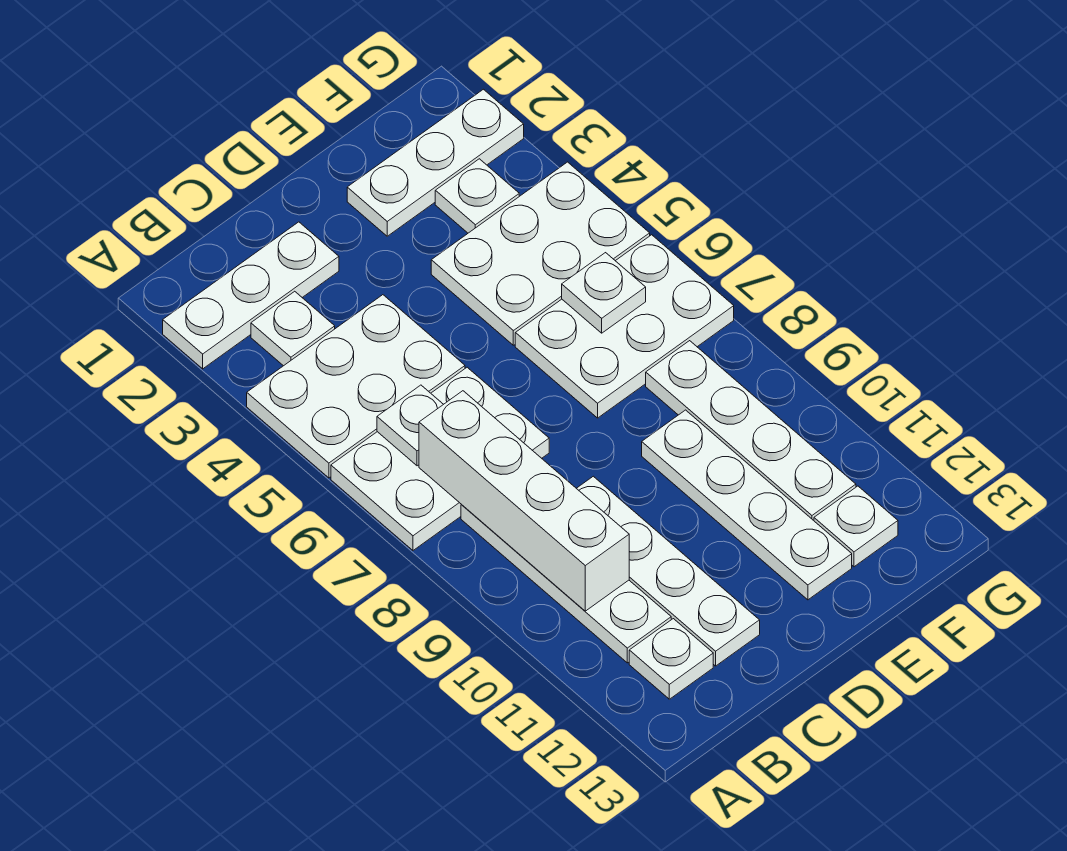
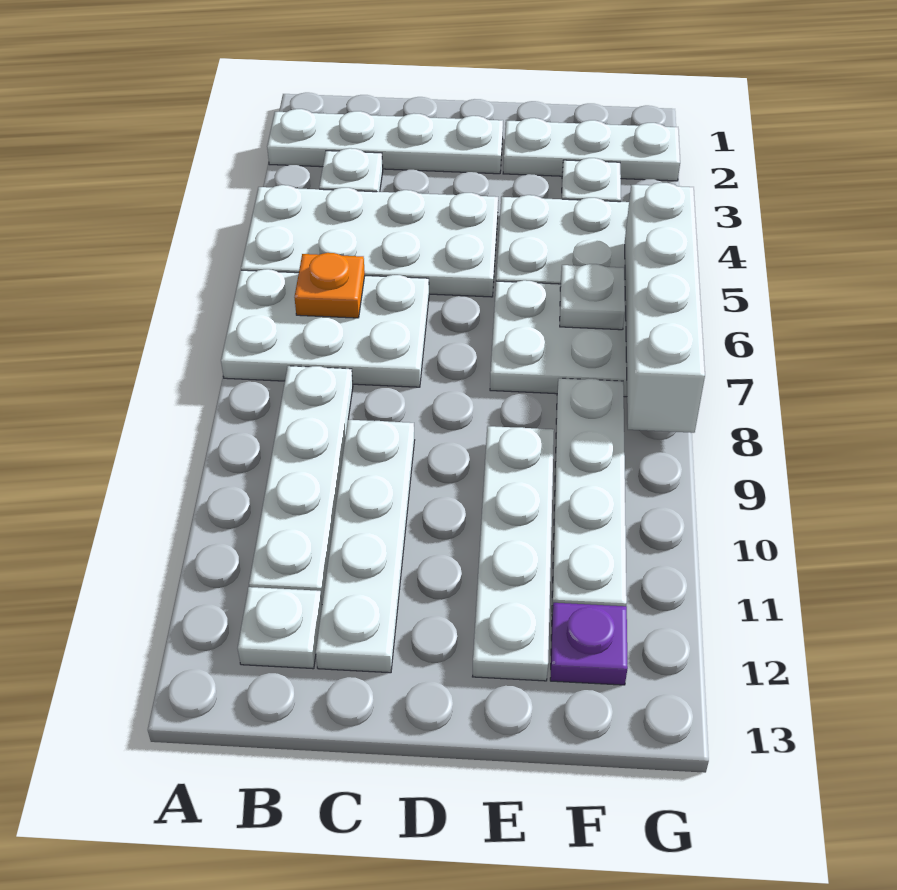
white plate A2:C2 level 1 -> white plate A2:D2 level 1
white plate A4:C5 level 1 -> white plate A4:D5 level 1
white plate B6 level 2 -> orange plate B6 level 2
white brick B7:B10 level 2 -> white brick G5:G8 level 2
white plate F12 level 1 -> purple plate F12 level 1

